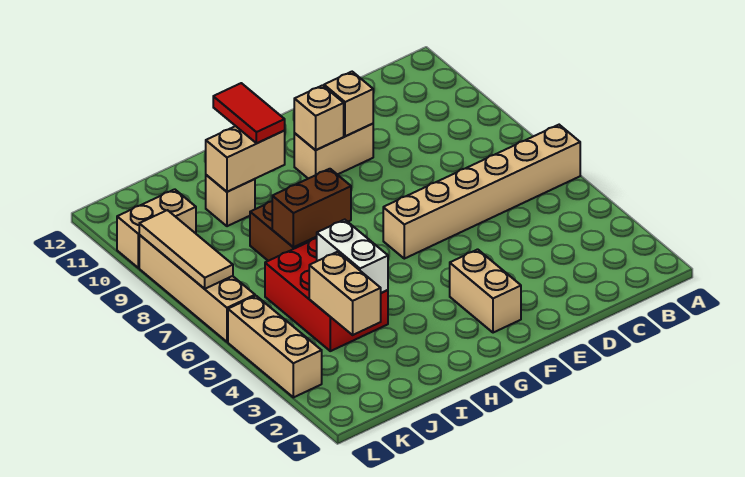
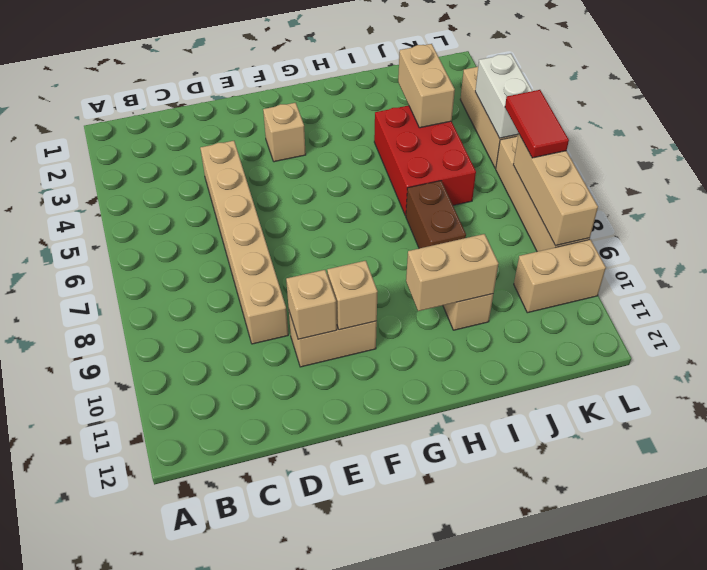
tan brick A6:F6 level 1 -> tan brick D4:D9 level 1
tan brick F2:F3 level 1 -> tan brick F3 level 1
brown brick H7:I7 level 2 -> none
red tile H10:H11 level 3 -> red tile L6:L7 level 3
white brick I4:I5 level 2 -> white brick L4:L5 level 2
tan tile L7:L9 level 2 -> tan brick L7:L9 level 2

